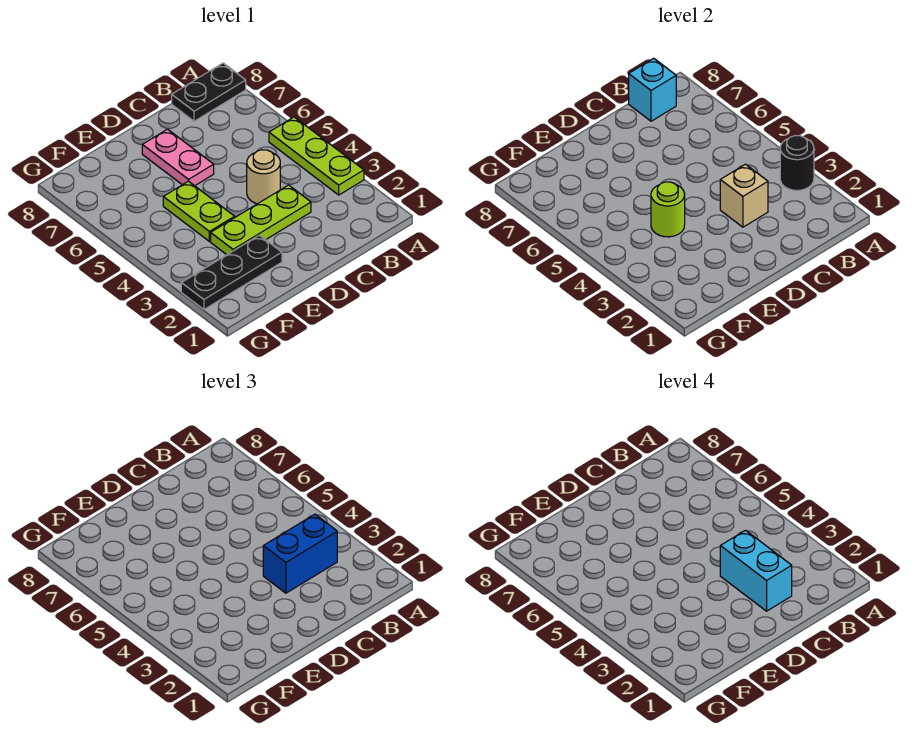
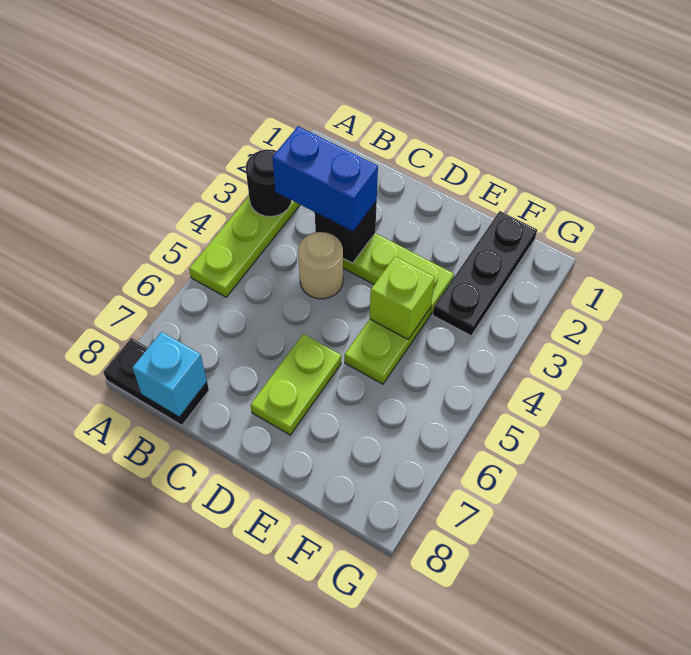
cyan brick C2:C3 level 4 -> none
tan brick C3 level 2 -> black brick C3 level 2
pink plate D6:D7 level 1 -> lime plate D6:D7 level 1
black plate E2:G2 level 1 -> black plate F1:F3 level 1
lime round brick E4 level 2 -> lime brick E4 level 2

